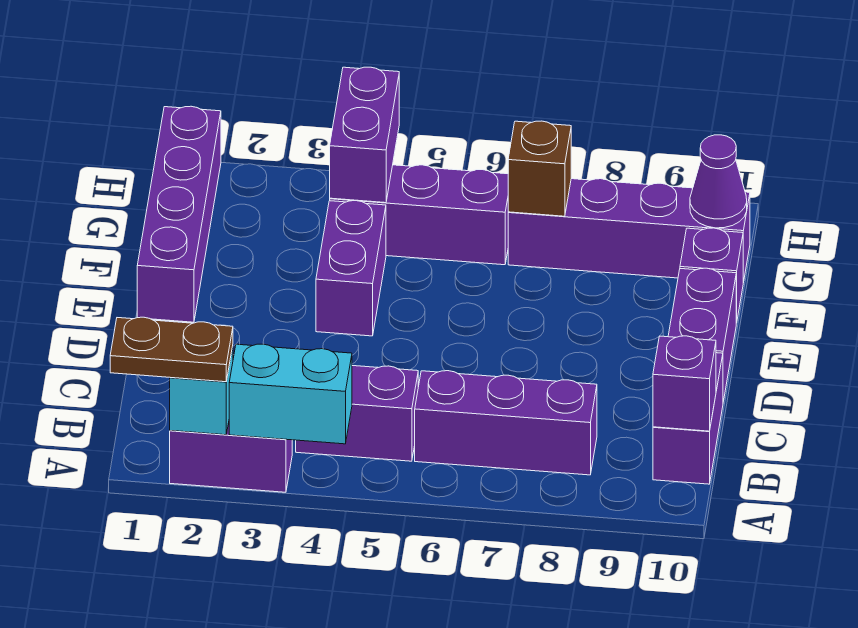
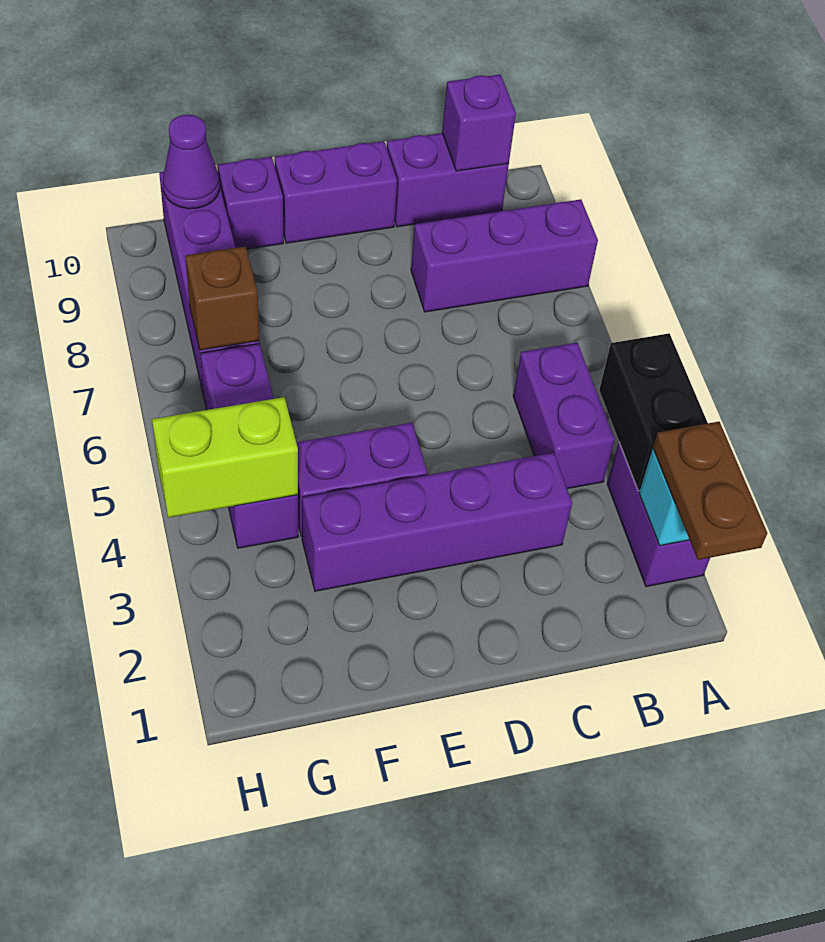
cyan brick A3:A4 level 2 -> black brick A3:A4 level 2
purple brick B6:B8 level 1 -> purple brick A8:C8 level 1
purple brick E1:H1 level 1 -> purple brick C3:F3 level 1
purple brick G4:H4 level 2 -> lime brick G4:H4 level 2

